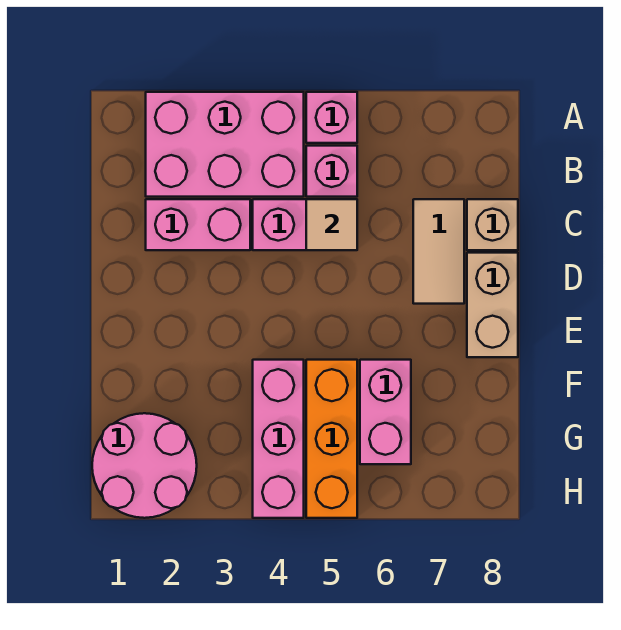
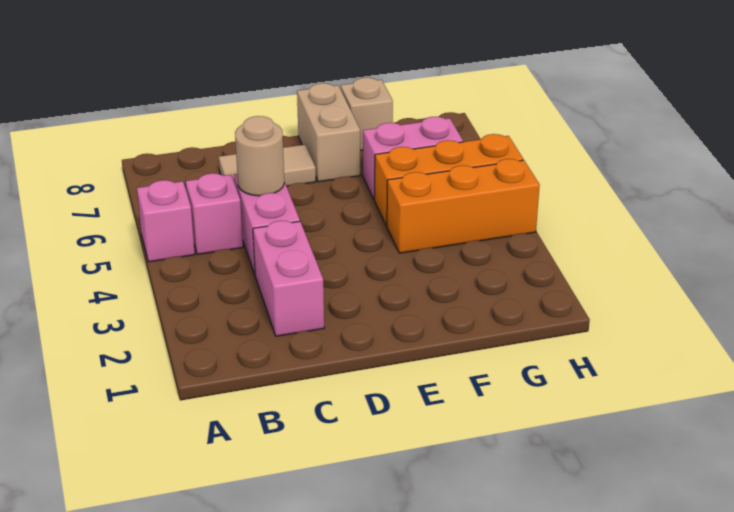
pink brick A2:B4 level 1 -> none
tan tile C5 level 2 -> tan round brick C5 level 2
tan brick C8 level 1 -> tan brick F8 level 1
tan brick D8:E8 level 1 -> tan brick E7:E8 level 1
pink brick F4:H4 level 1 -> orange brick F4:H4 level 1
pink round brick G1:H2 level 1 -> none

